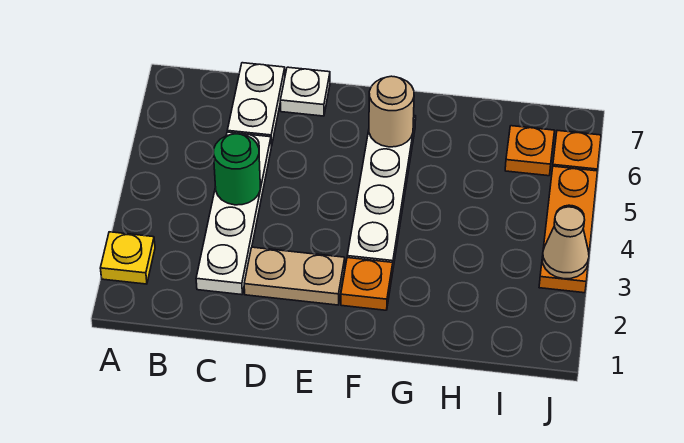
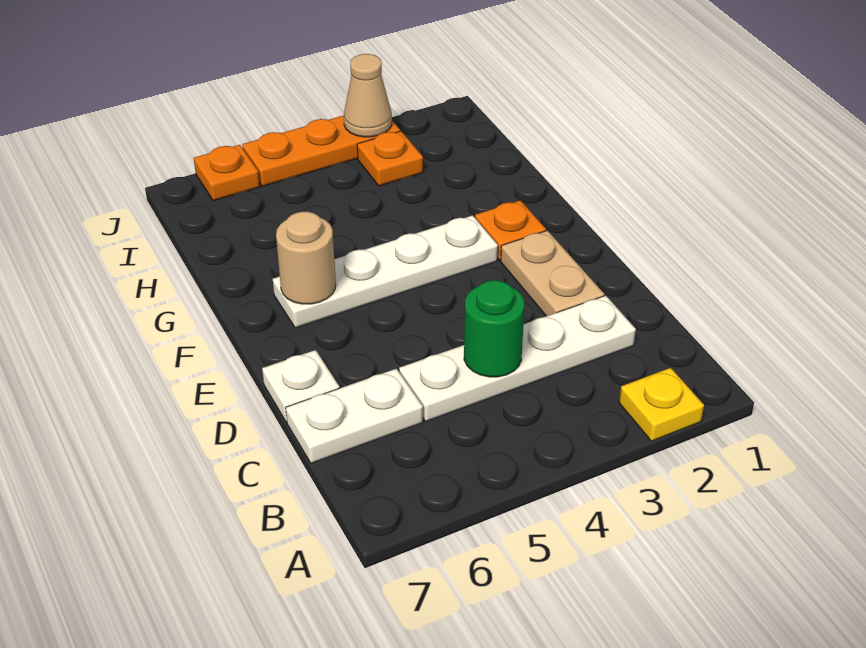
orange plate I6 level 1 -> orange plate I3 level 1

